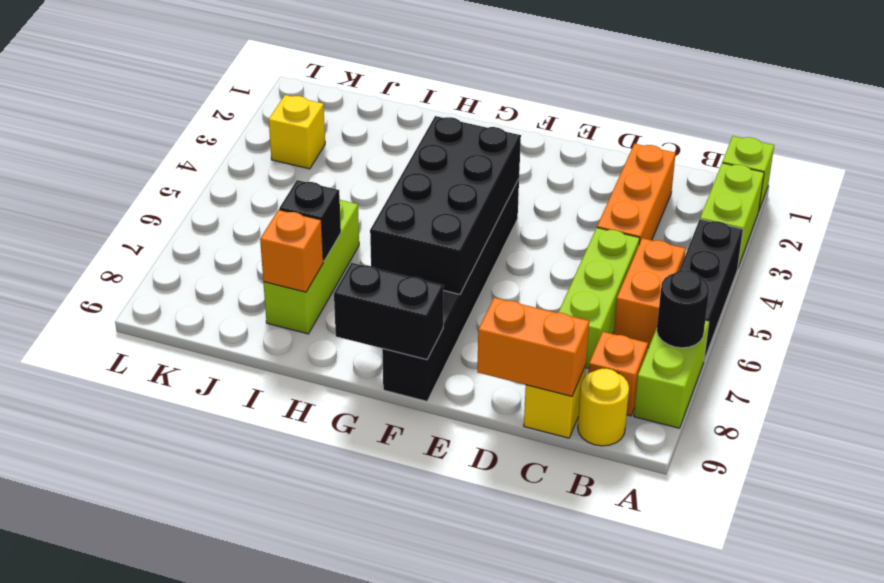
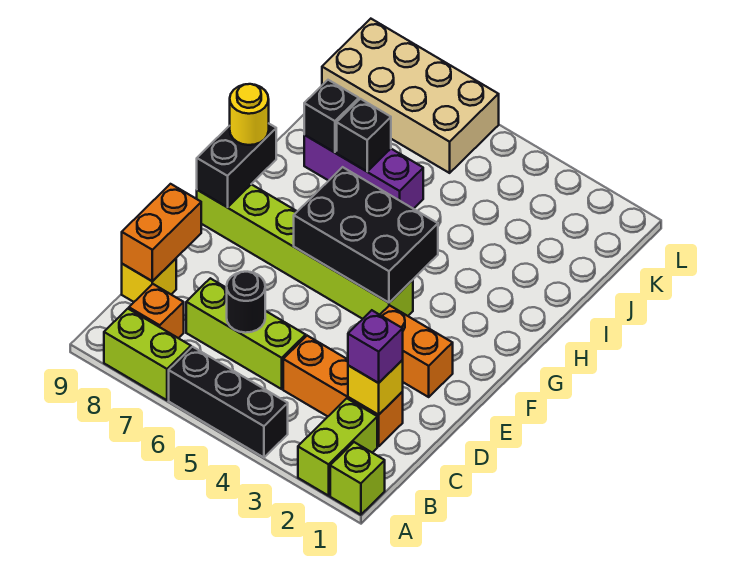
lime brick A2:A3 level 1 -> lime brick A2:B2 level 1
black round brick A7 level 2 -> black round brick C6 level 2
orange brick B5:B6 level 1 -> orange brick E2:E3 level 1
yellow round brick B9 level 1 -> yellow round brick G9 level 3
none -> purple brick C2 level 3
black brick F4:F9 level 1 -> lime brick F4:F9 level 1
black brick F4:G7 level 2 -> black brick F4:G6 level 2
lime brick I6:I8 level 1 -> purple brick I6:I8 level 1
orange brick I8 level 2 -> black brick I8 level 2
yellow brick K3 level 1 -> yellow brick C2 level 2
none -> tan brick K6:L9 level 1

